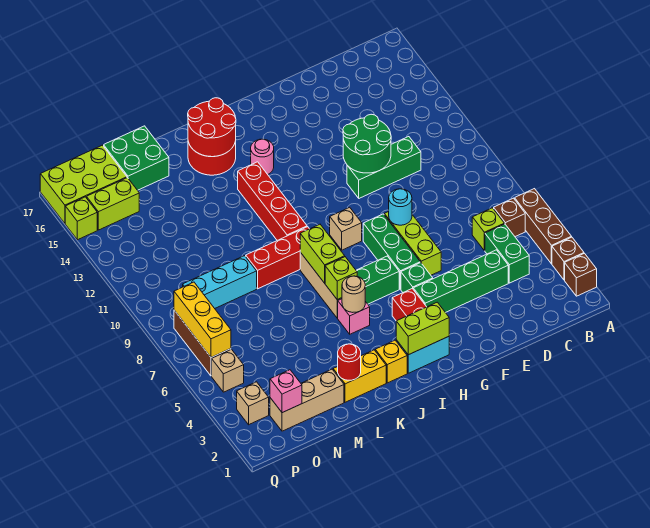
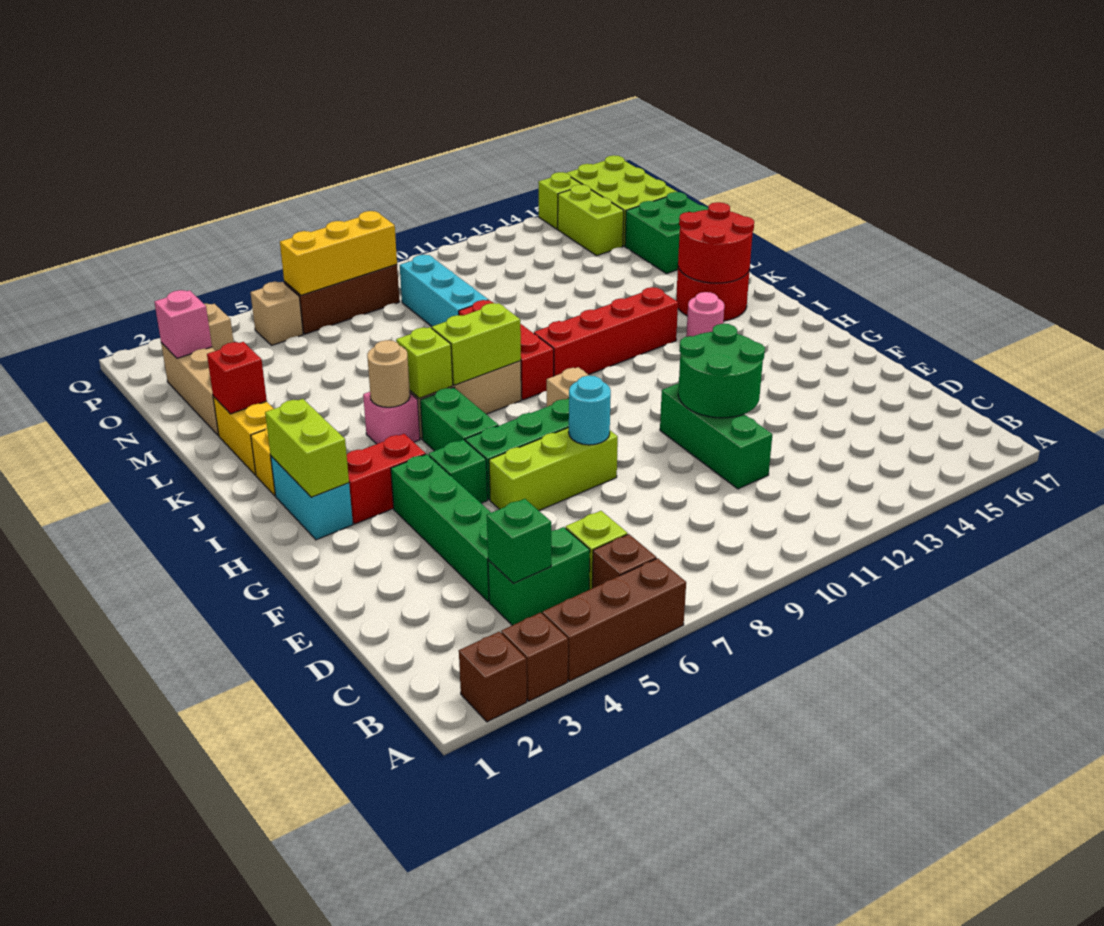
none -> green brick C4 level 2
red round brick L2 level 2 -> red brick L2 level 2

